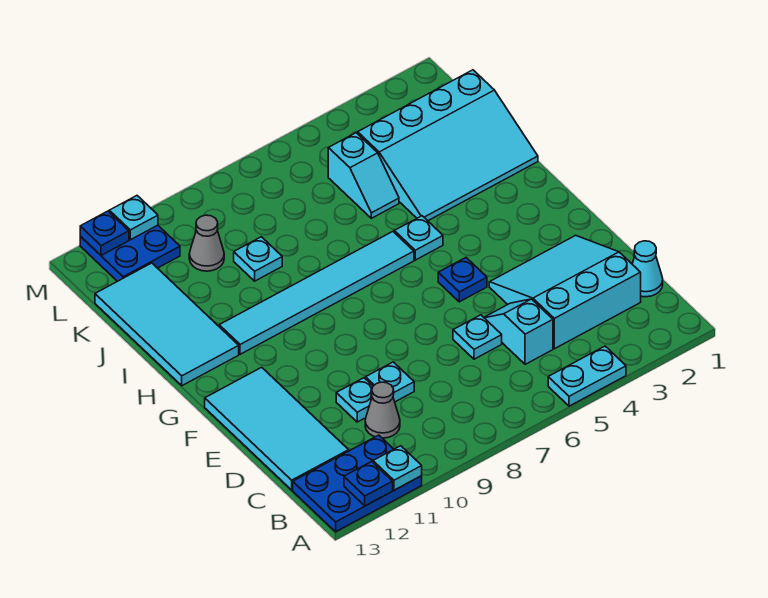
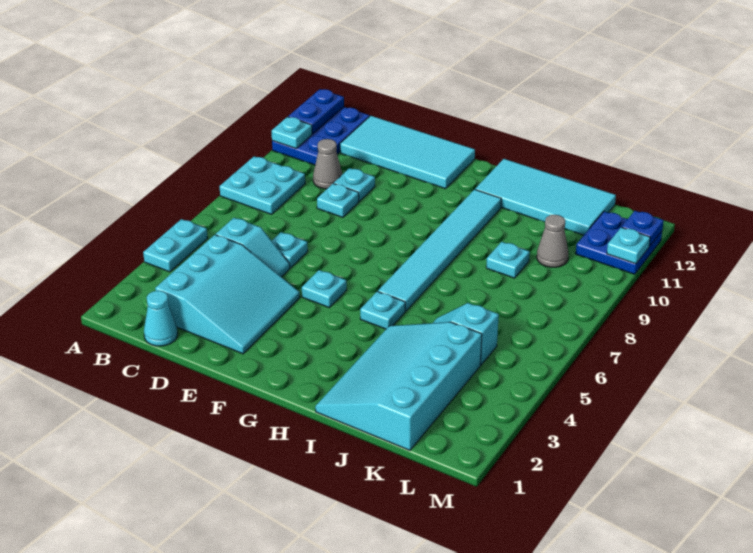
none -> cyan plate A8:B9 level 1
blue plate A12 level 2 -> blue plate A12:A13 level 2
blue plate F5 level 1 -> cyan plate F5 level 1

